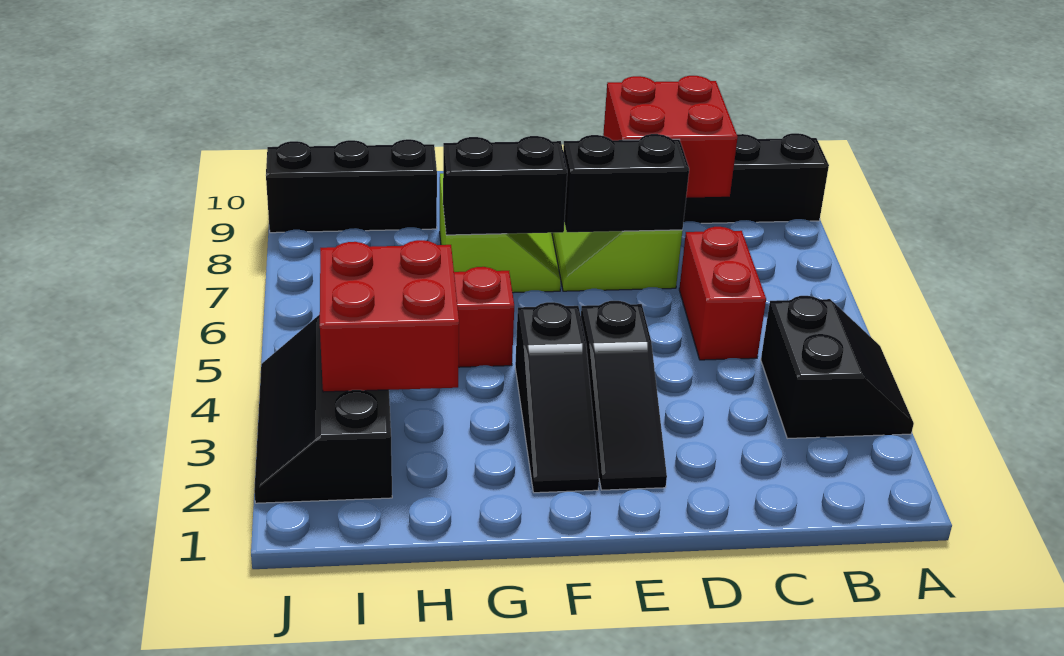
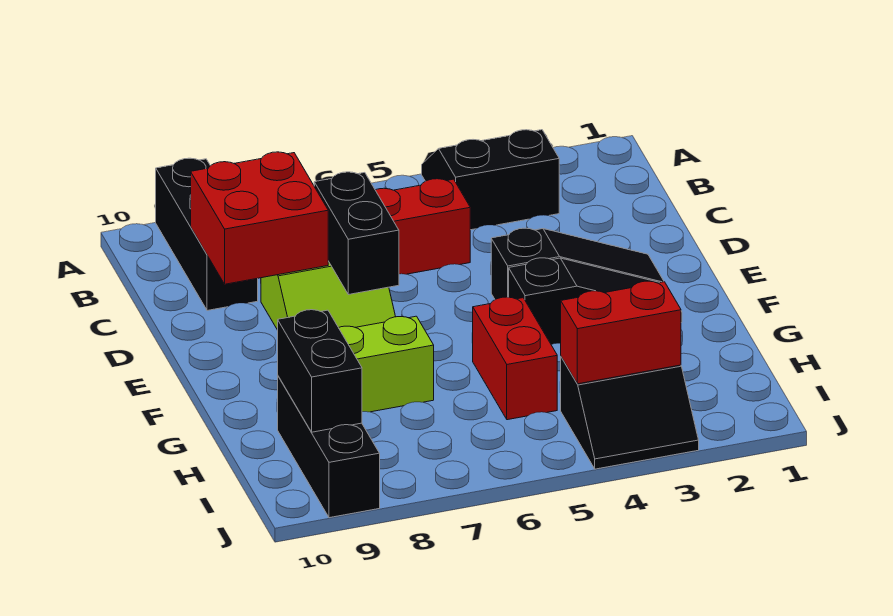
black brick F7:G7 level 2 -> black brick H9:I9 level 2
red brick H3:I4 level 2 -> red brick I3:I4 level 2
black slope I2:J4 level 1 top I -> black slope I3:J4 level 1 top I

